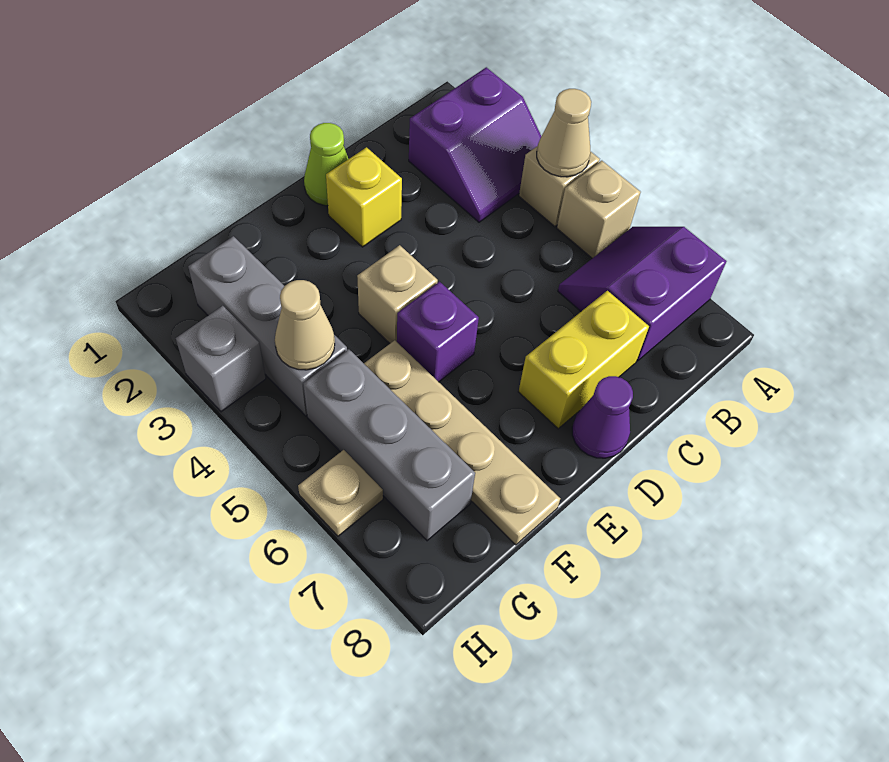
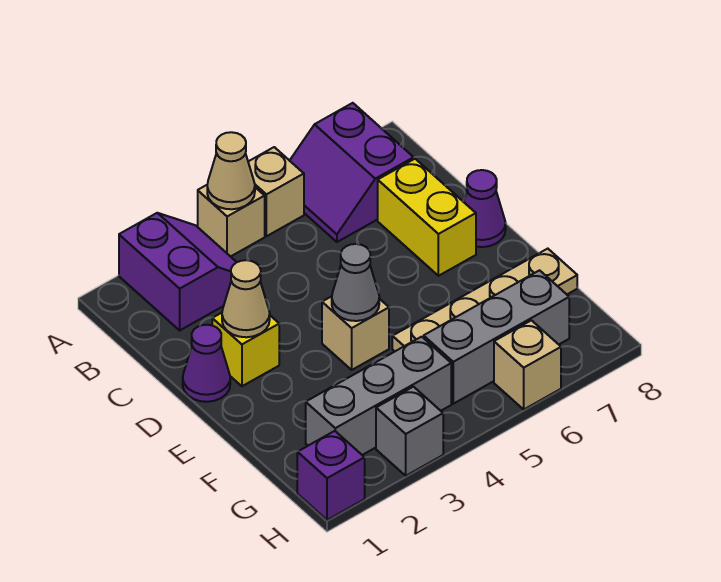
lime cone D1 level 1 -> purple cone D1 level 1
none -> grey cone E4 level 2
purple brick E5 level 1 -> purple brick H1 level 1
tan cone G4 level 2 -> tan cone D2 level 2
tan plate H6 level 1 -> tan brick H6 level 1

